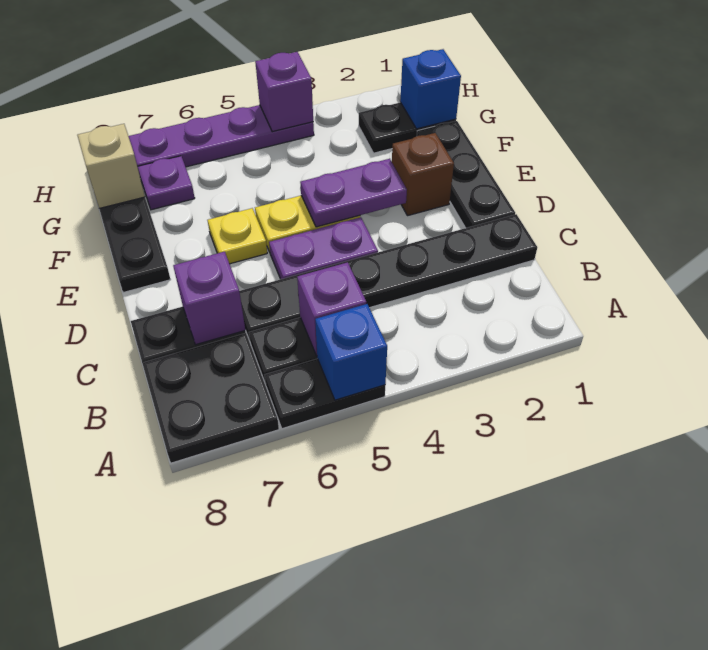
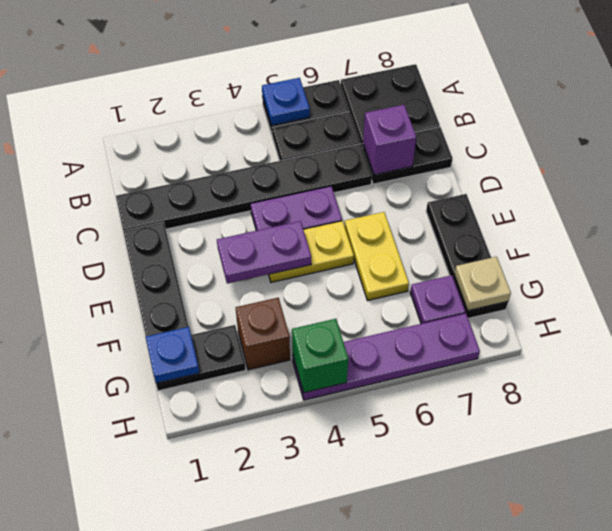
blue brick A5 level 2 -> blue plate A5 level 2
purple brick B5 level 2 -> none
brown brick E2 level 1 -> brown brick G3 level 1
yellow plate E6 level 1 -> yellow plate E6:F6 level 1
blue brick G1 level 2 -> blue plate G1 level 2
tan brick G8 level 2 -> tan plate G8 level 2
purple brick H4 level 2 -> green brick H4 level 2

